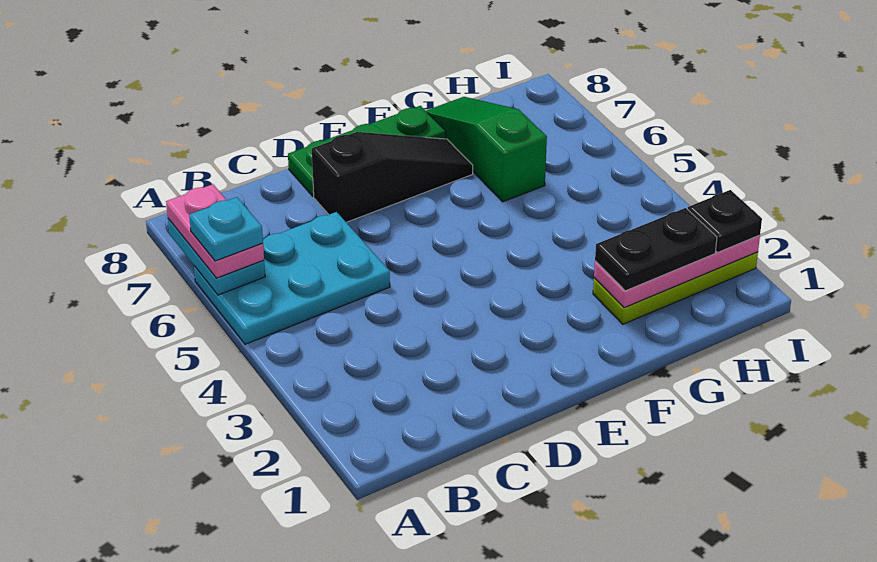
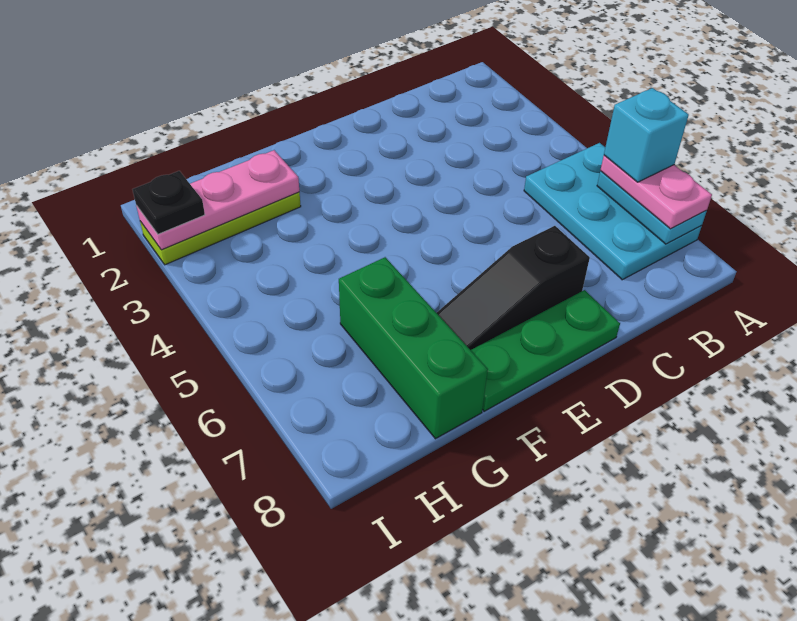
cyan plate A5:C6 level 1 -> cyan plate A5:B7 level 1
cyan plate A6 level 4 -> cyan brick A6 level 4
black plate G2:H2 level 3 -> none
green slope G6:G8 level 1 top 6 -> green brick G6:G8 level 1

